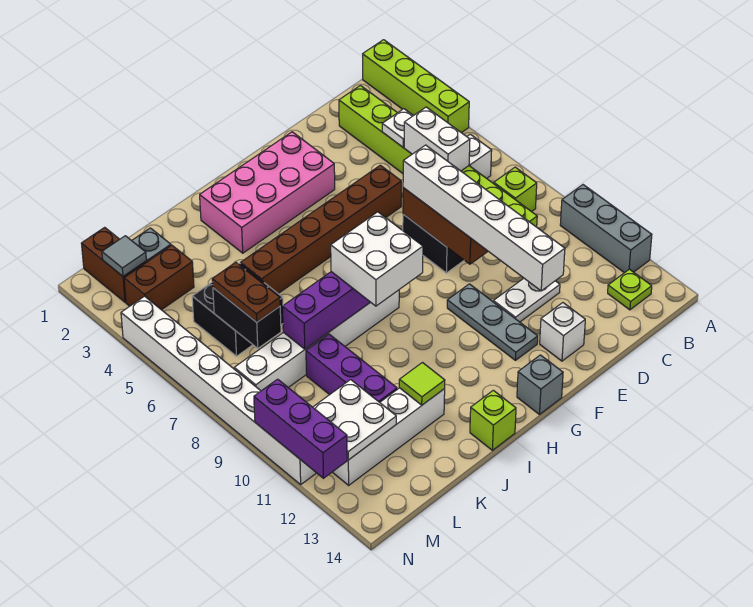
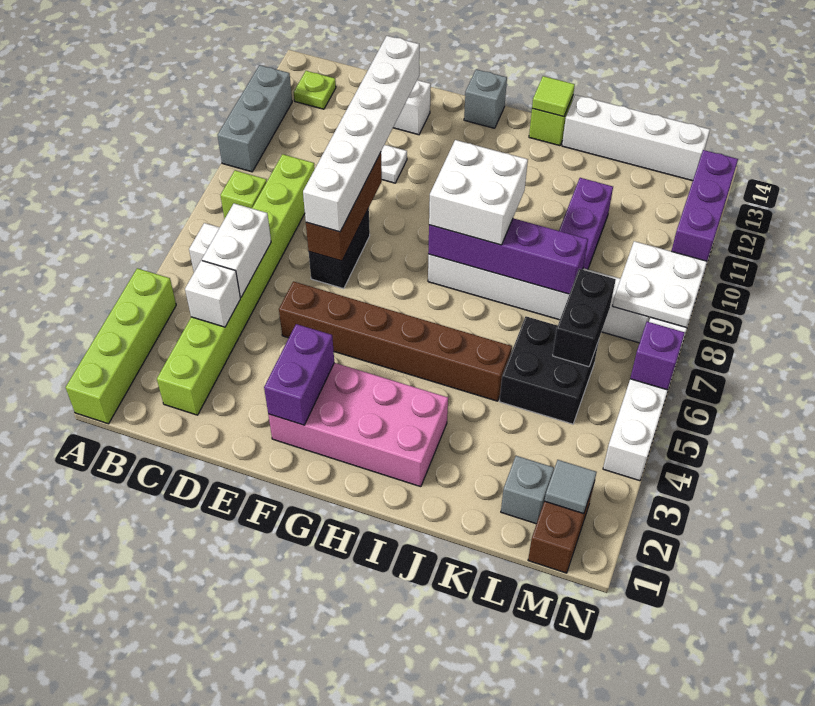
white plate C4 level 2 -> white brick C4 level 2
none -> purple brick F2:F3 level 2
grey plate F10:F12 level 1 -> none
white brick J12:M12 level 1 -> white brick J14:M14 level 1
lime tile J12 level 2 -> lime tile I14 level 2
brown brick L3:M3 level 1 -> none
brown plate L6:L7 level 3 -> none
white plate L11:M12 level 2 -> white plate M8:N9 level 2
none -> purple brick N6 level 2

